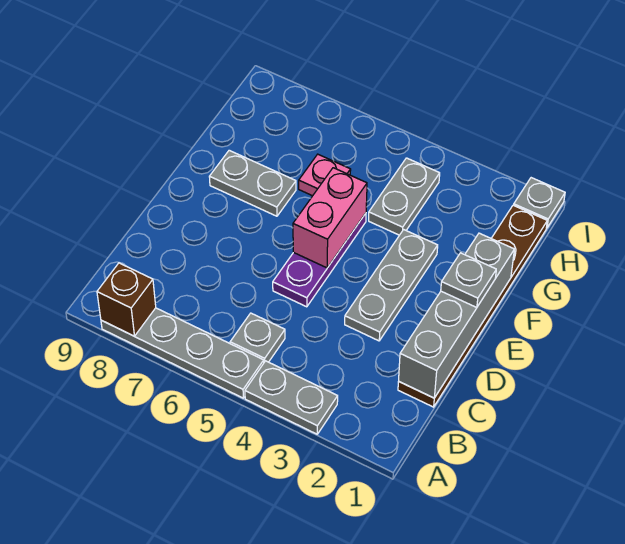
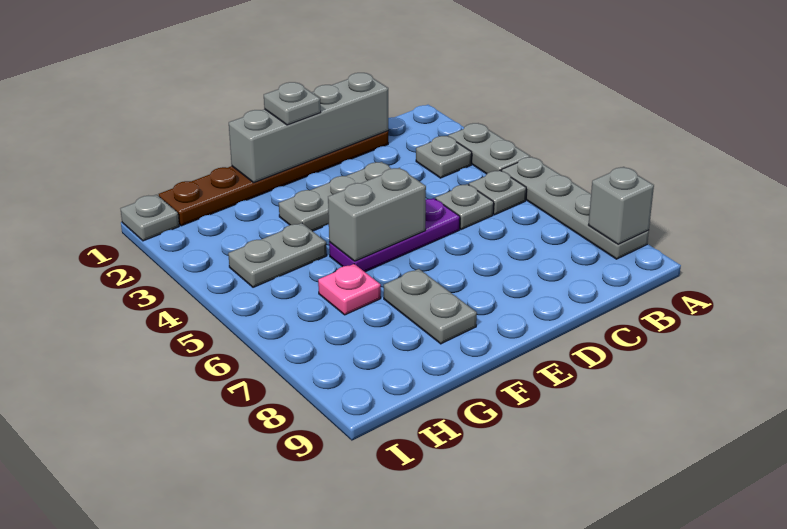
brown brick A8 level 2 -> grey brick A8 level 2
none -> grey plate B3 level 1
none -> grey plate C5 level 1
pink brick E5:F5 level 2 -> grey brick E5:F5 level 2

